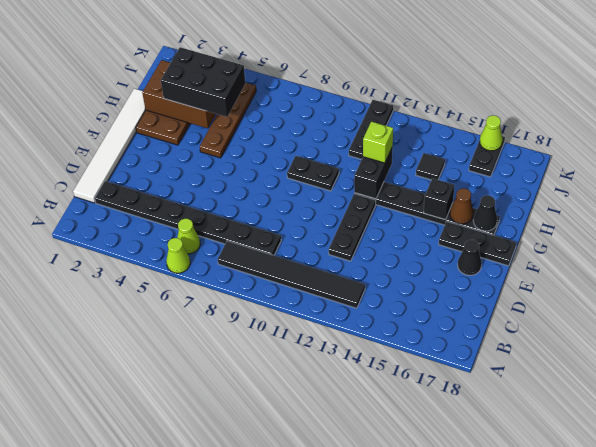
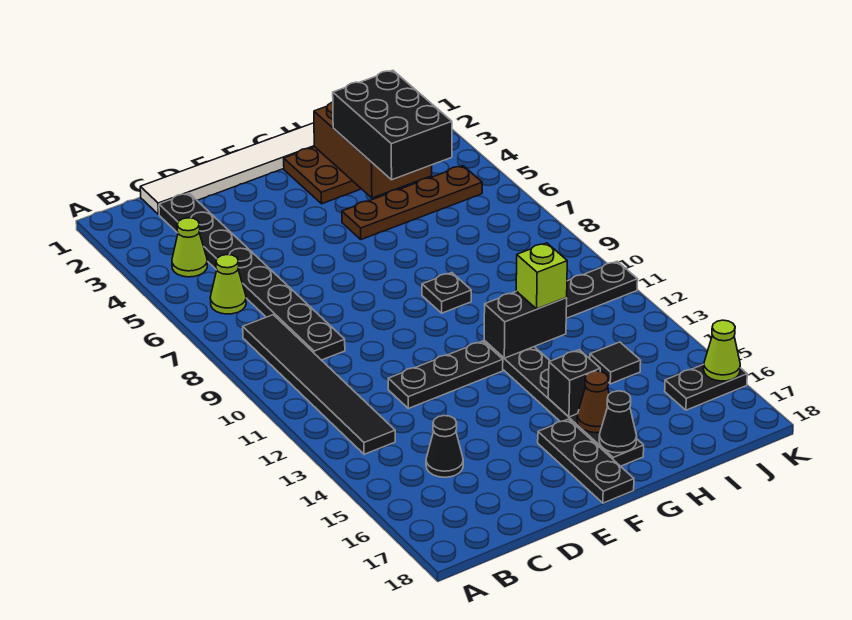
lime cone A6 level 1 -> lime cone B4 level 1
black cone E17 level 1 -> black cone C15 level 1
black plate G9:G10 level 1 -> black plate G9 level 1

